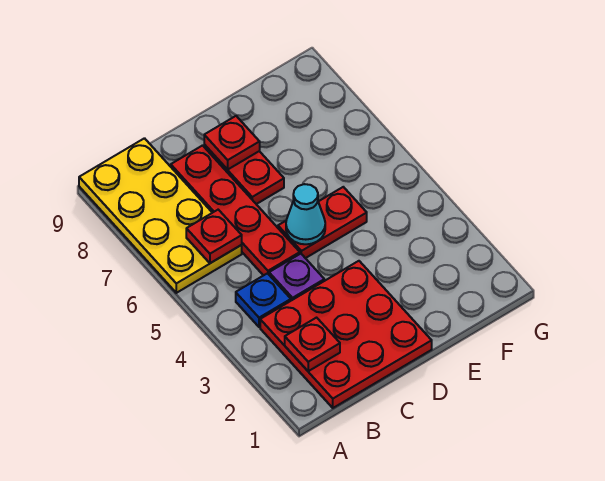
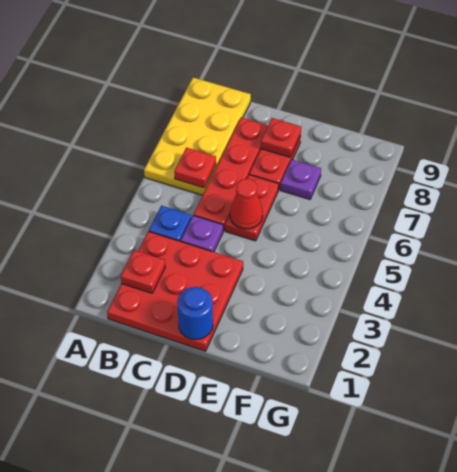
none -> blue round brick D1 level 2
red plate D5:E5 level 1 -> red plate D5:D6 level 1
cyan cone D5 level 2 -> red cone D5 level 2
none -> purple plate E7 level 1

